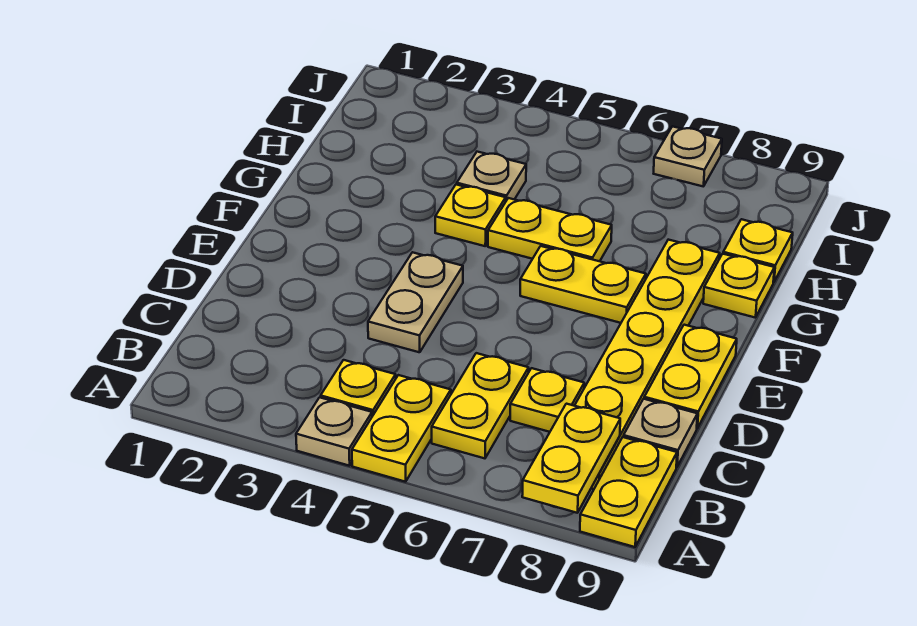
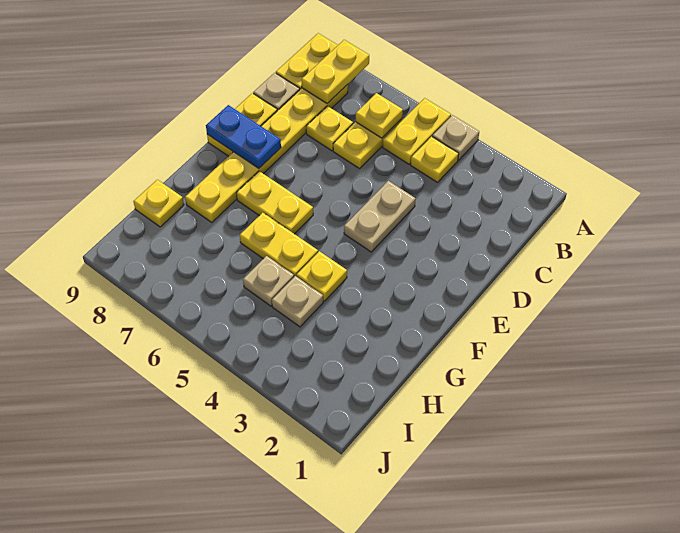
none -> blue plate E8:E9 level 2
yellow plate G9 level 1 -> yellow plate B6 level 2
tan plate J7 level 1 -> tan plate H5 level 1

